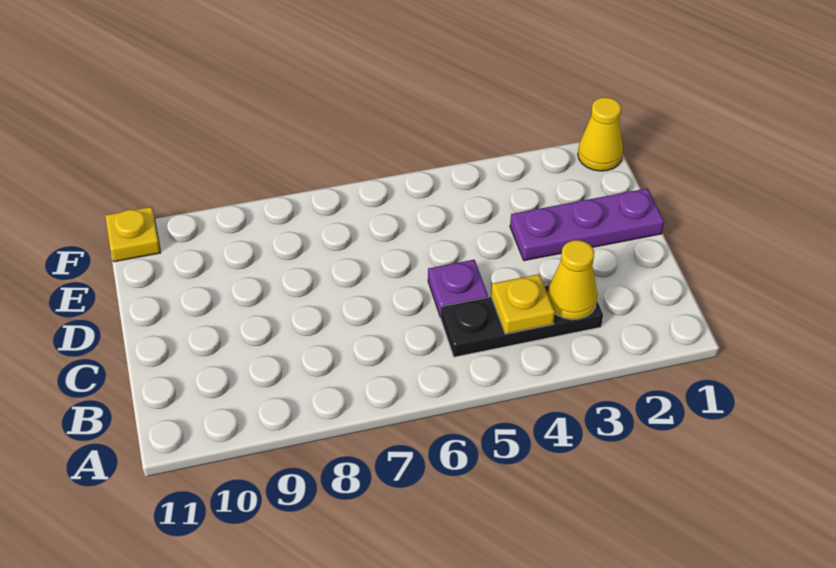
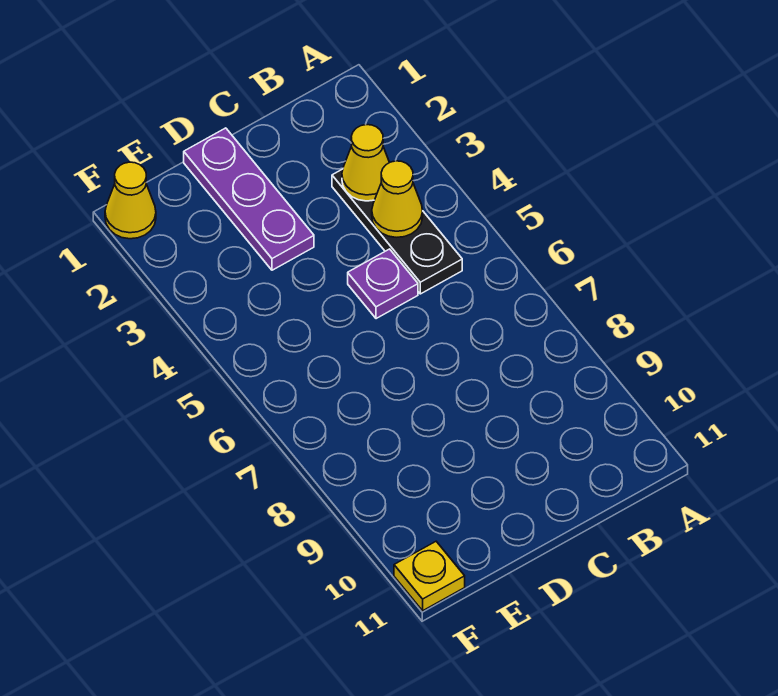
yellow plate B4 level 2 -> yellow cone B4 level 2

